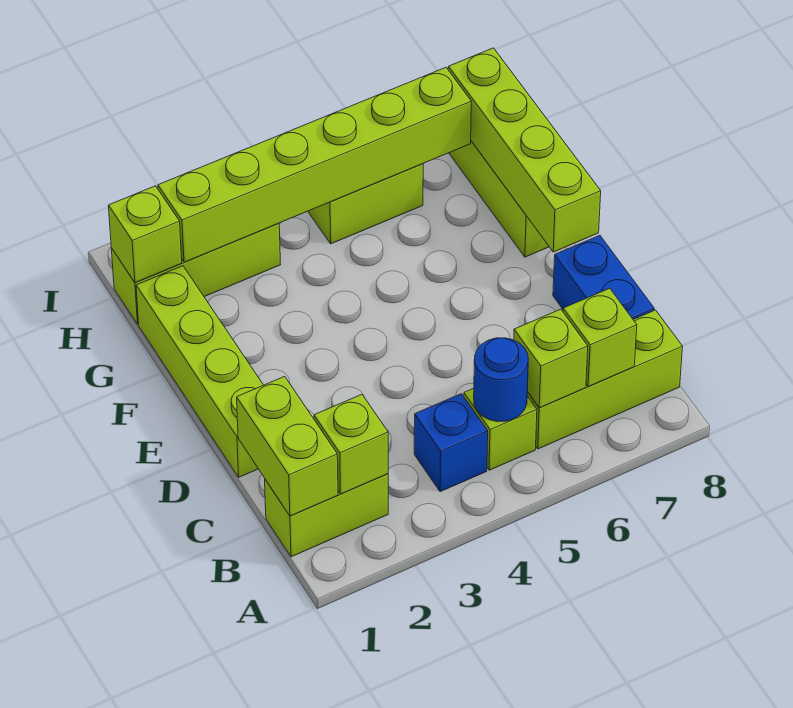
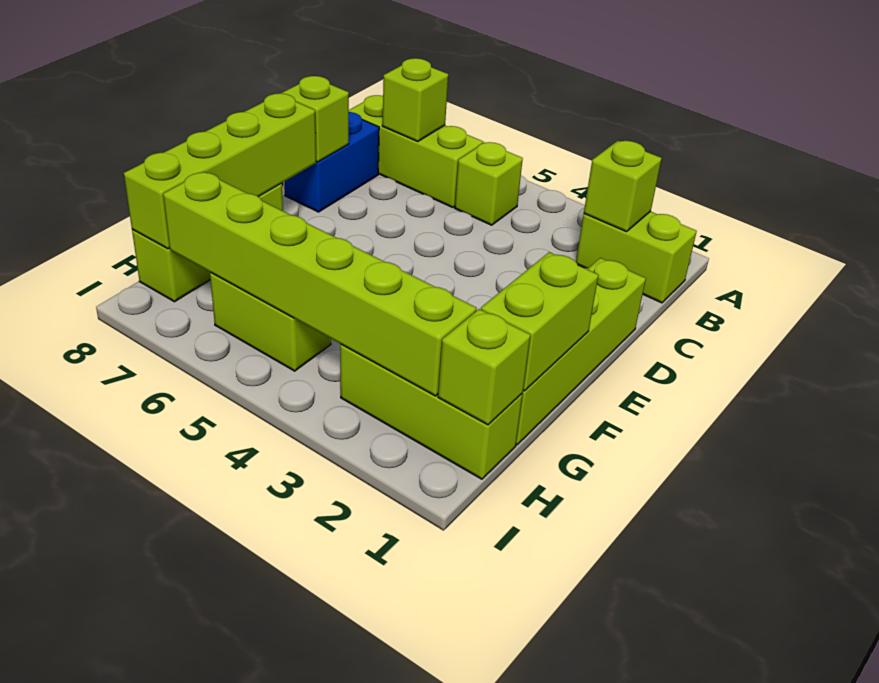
lime brick B1:C1 level 2 -> lime brick F1:G1 level 2
blue brick B4 level 1 -> none
blue round brick B5 level 2 -> none
lime brick B6 level 2 -> lime brick D8 level 2

